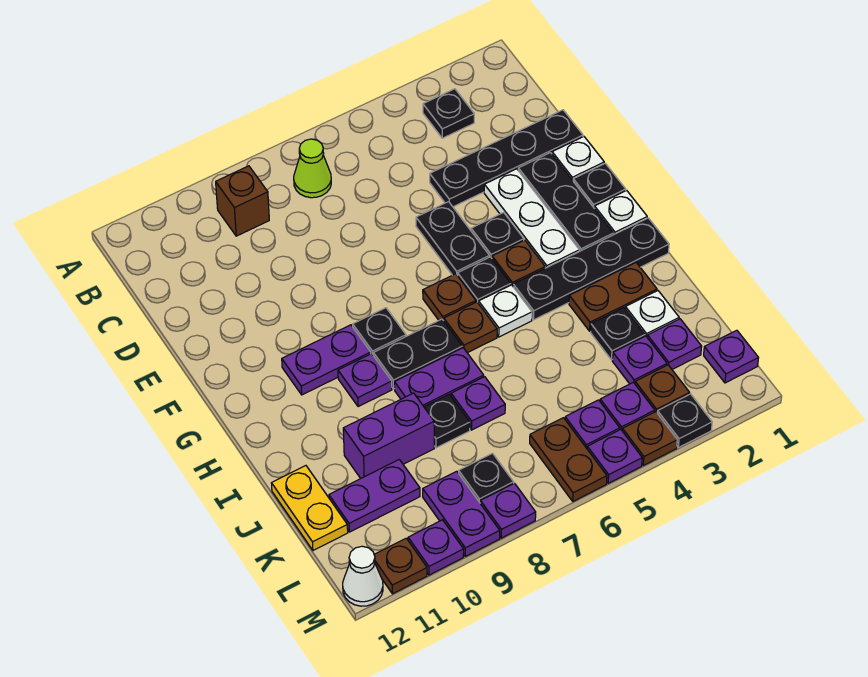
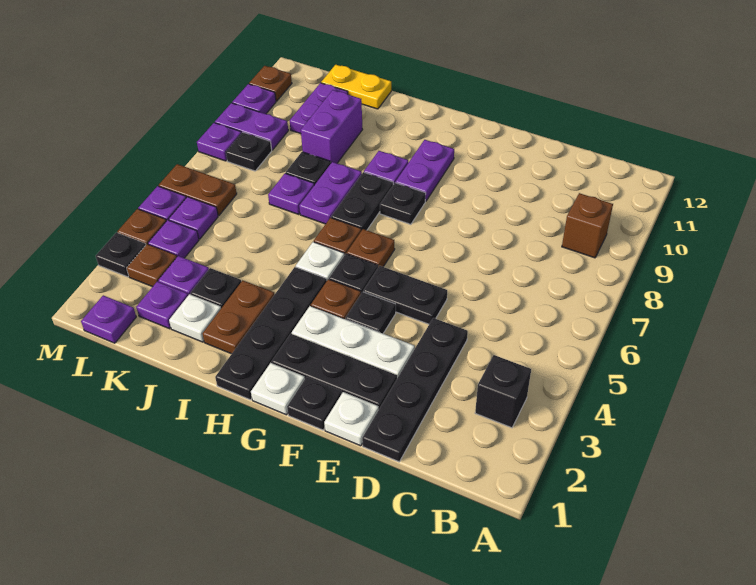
black plate B3 level 1 -> black brick B3 level 1
lime cone B7 level 1 -> none
white cone M12 level 1 -> none

